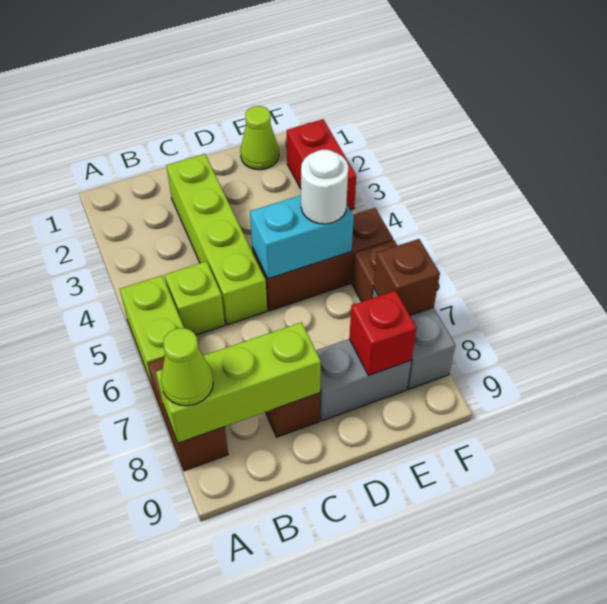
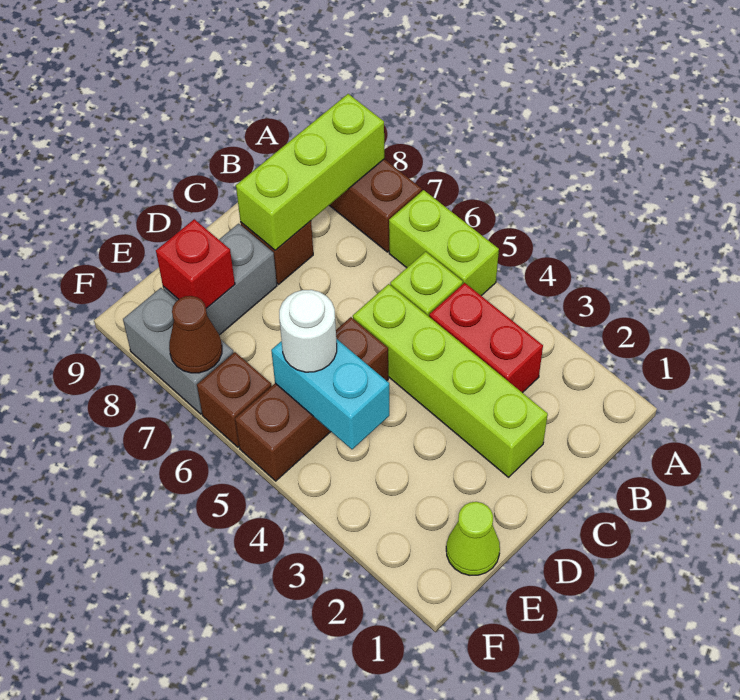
lime cone A8 level 3 -> none
cyan brick D5:E5 level 2 -> cyan brick E4:E5 level 2
red brick F2:F3 level 1 -> red brick B3:B4 level 1
brown brick F7 level 2 -> brown cone F7 level 2

